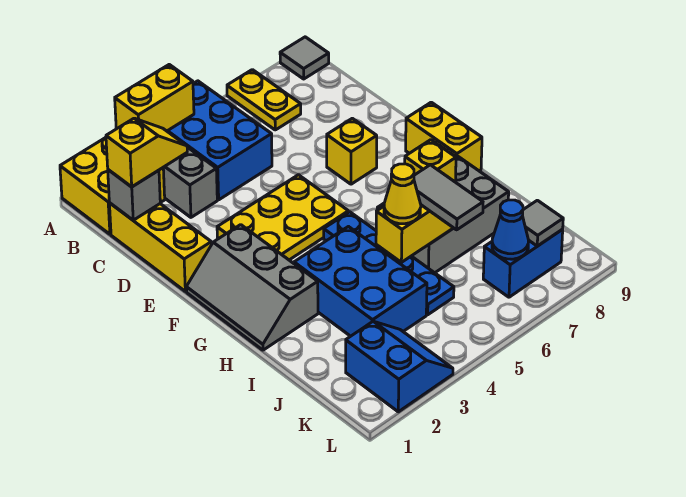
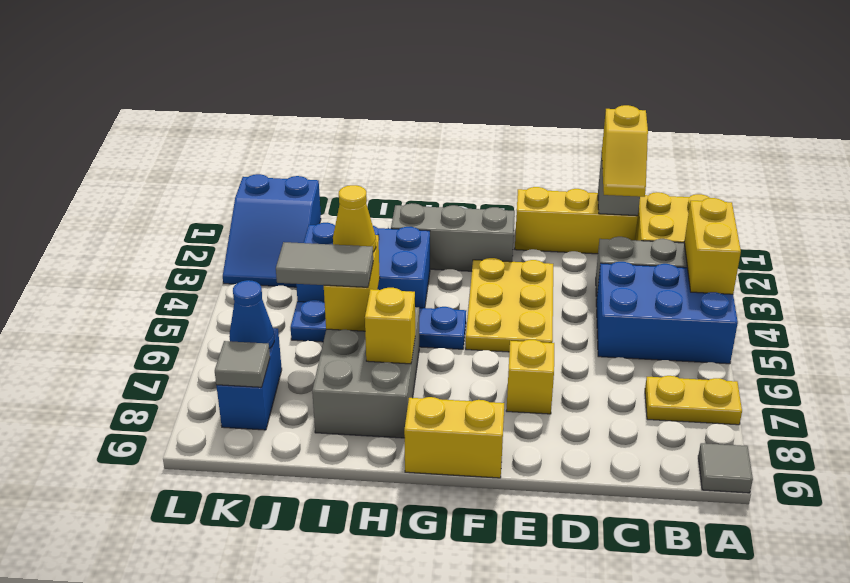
blue slope K2:L3 level 1 top 2 -> blue slope K1:L3 level 1 top 1

